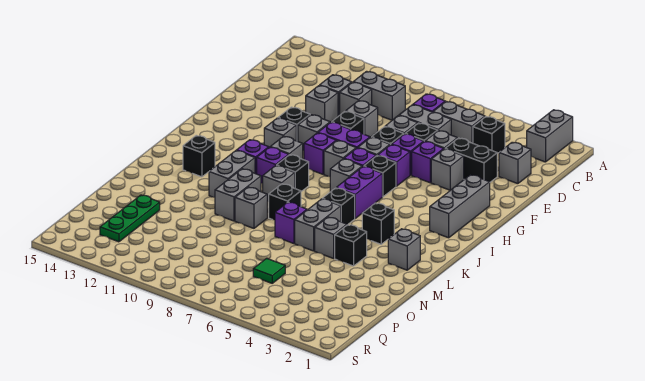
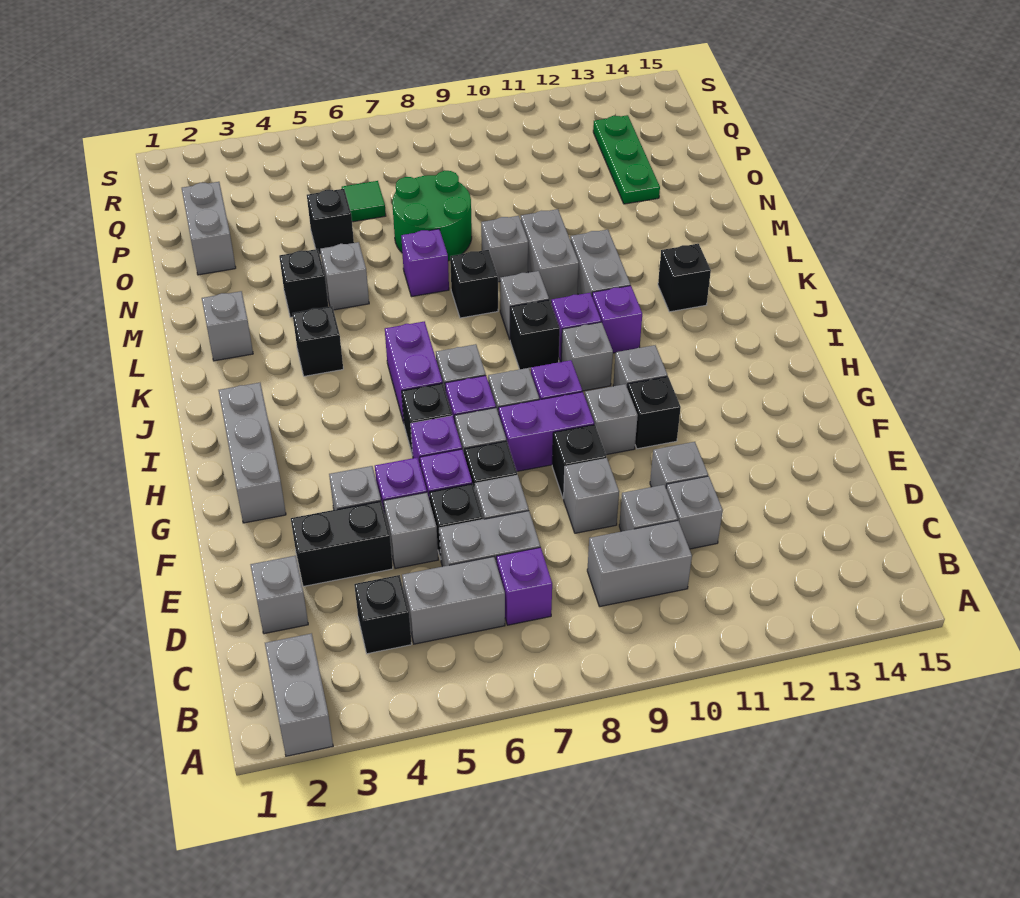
black brick K6 level 1 -> black brick O5 level 1
grey brick L6:M6 level 1 -> grey brick O2:P2 level 1
none -> green round brick N7:O8 level 1

